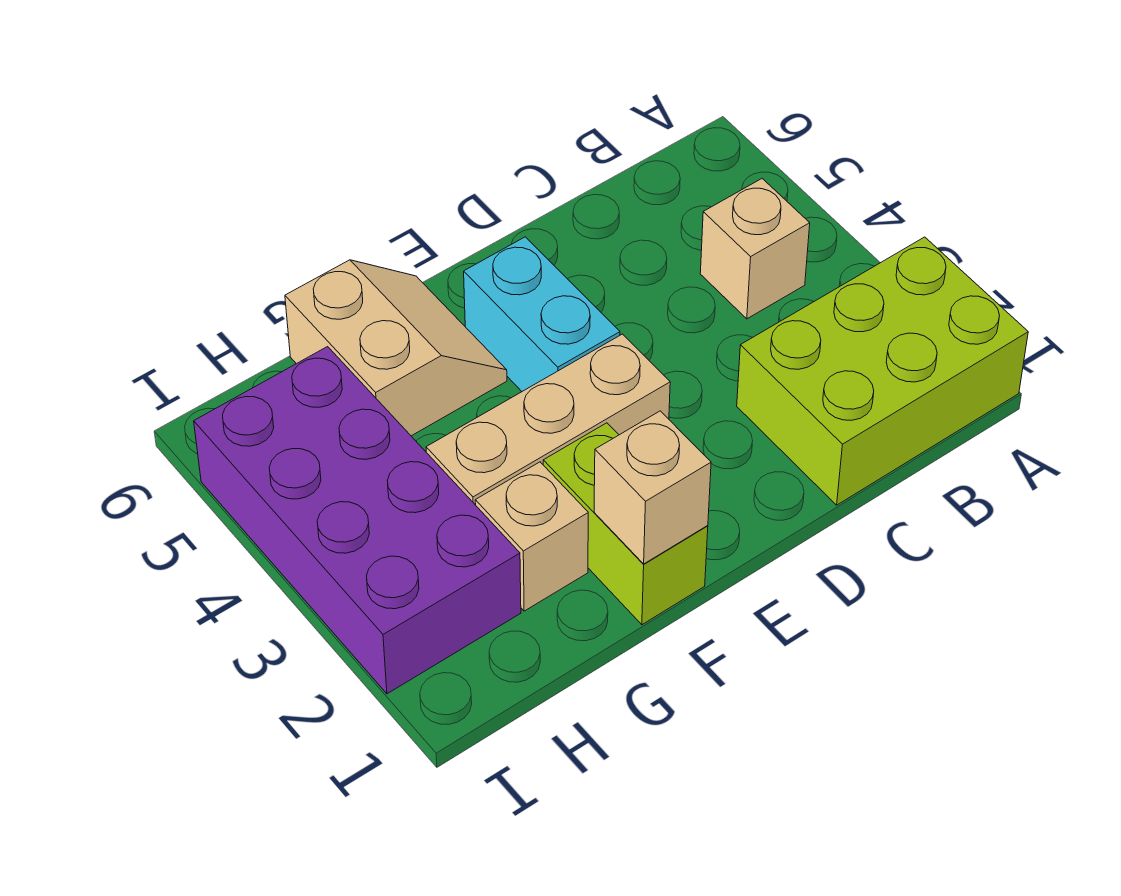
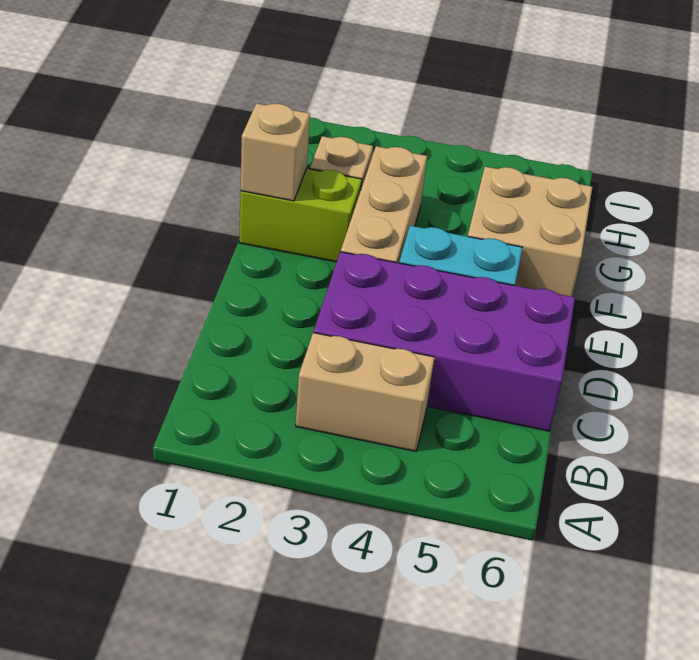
lime brick A1:C2 level 1 -> none
tan brick B4 level 1 -> tan brick B3:B4 level 1
tan slope F5:G6 level 1 top G -> tan brick F5:G6 level 1
purple brick H2:I5 level 1 -> purple brick C3:D6 level 1

